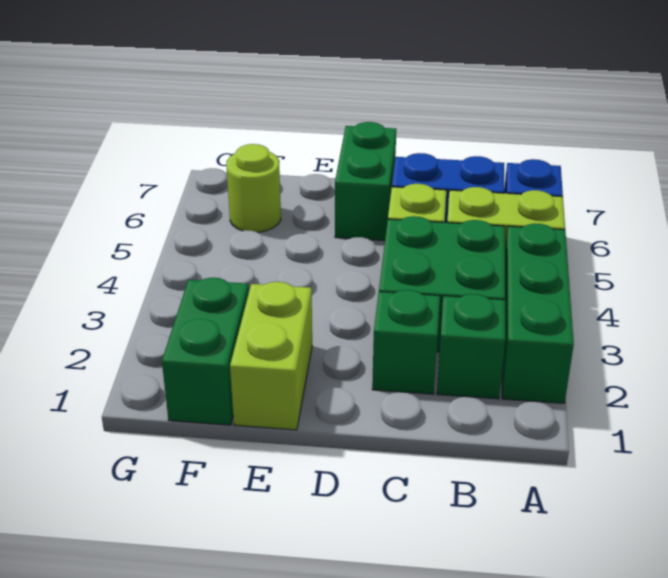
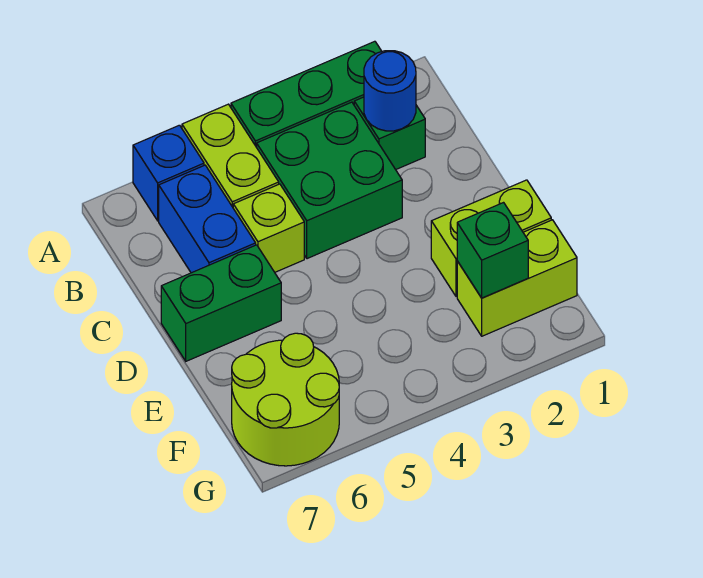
none -> blue round brick B2 level 2
green brick C2 level 1 -> green brick F2 level 2
green brick F1:F2 level 1 -> lime brick F1:F2 level 1
lime round brick F6 level 1 -> lime round brick F6:G7 level 1

